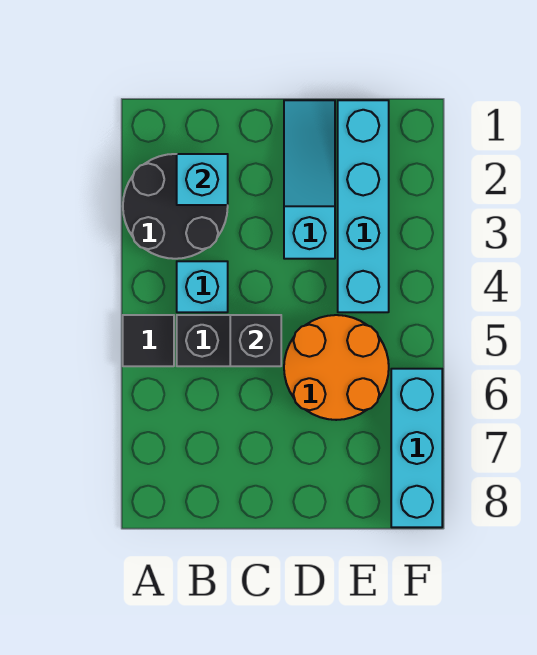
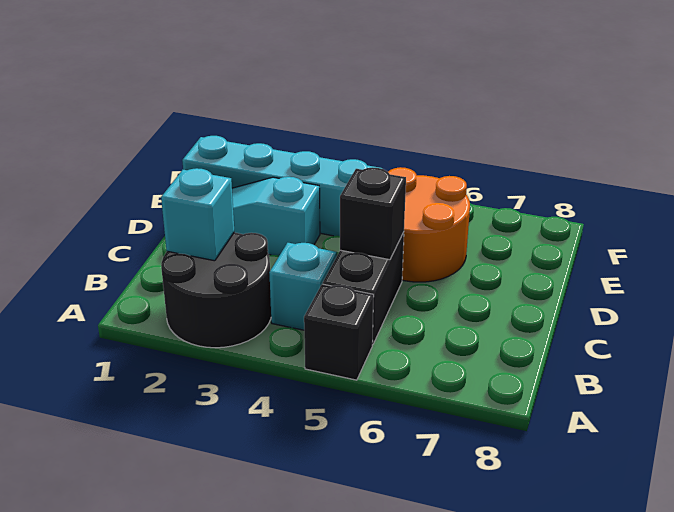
black tile A5 level 1 -> black brick A5 level 1
cyan brick F6:F8 level 1 -> none

